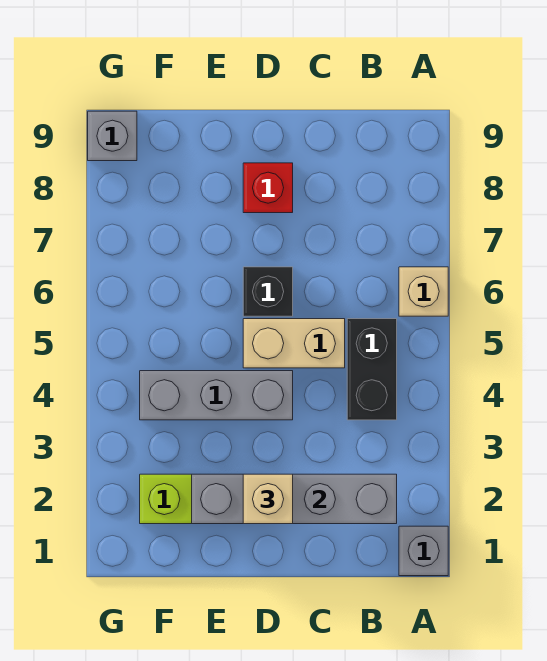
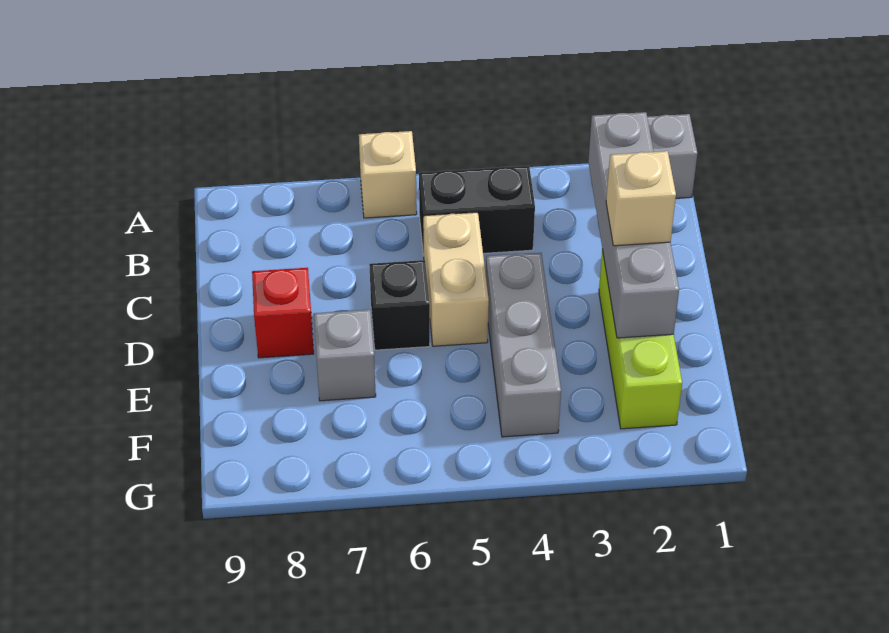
grey brick G9 level 1 -> grey brick E7 level 1

